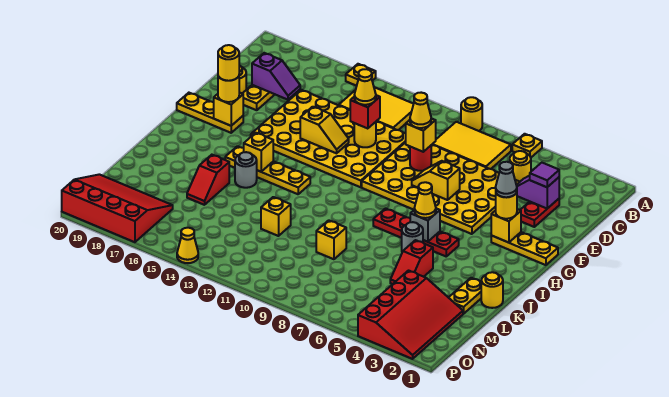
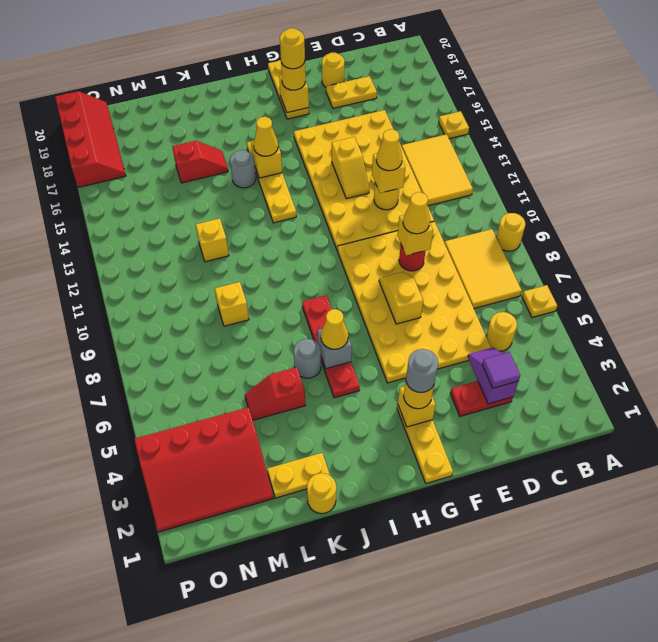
purple slope D17:D18 level 2 top 18 -> none
red brick E12 level 3 -> yellow brick E12 level 3
grey cone G3 level 4 -> grey round brick G3 level 4
red slope K16:L16 level 1 top K -> red slope K16:L16 level 1 top L
red slope N17:P20 level 1 top P -> red slope O17:P20 level 1 top P
yellow cone P14 level 1 -> yellow cone I15 level 3

